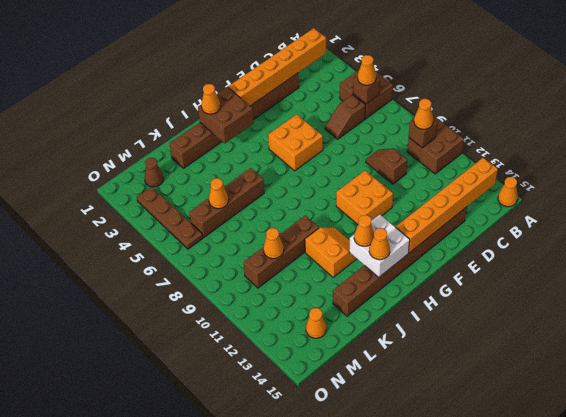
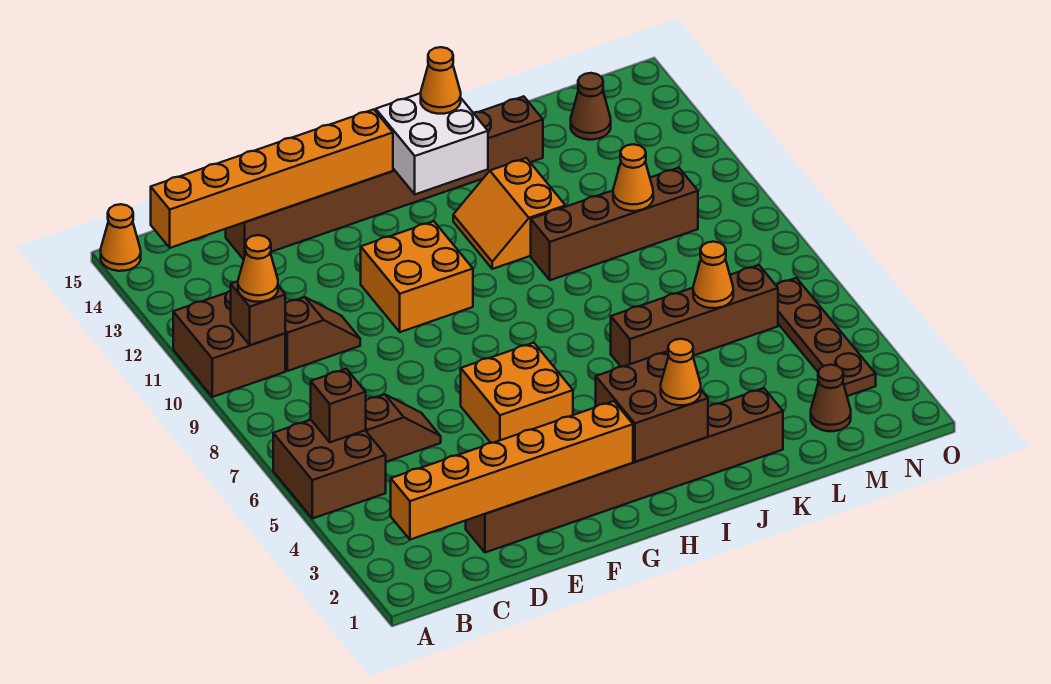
orange cone B6 level 3 -> none
brown slope D9:D10 level 1 top 10 -> brown slope C10:D10 level 1 top C
orange cone I13 level 3 -> none
orange cone M14 level 1 -> brown cone M14 level 1

